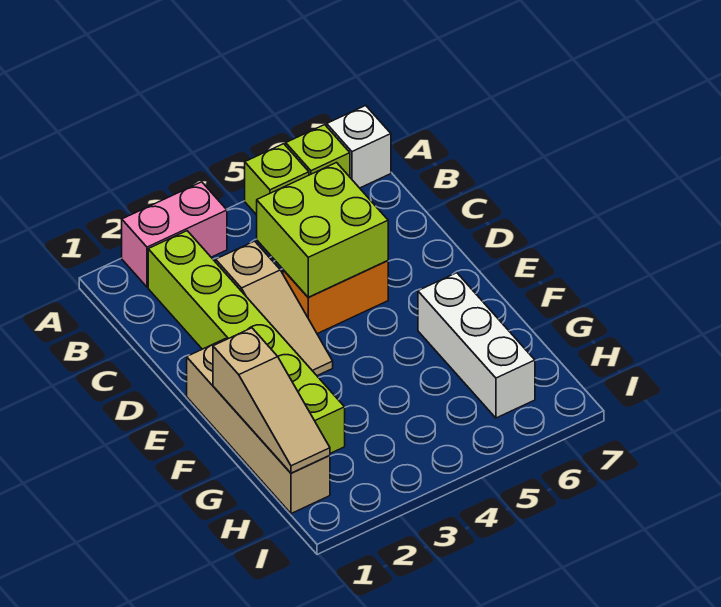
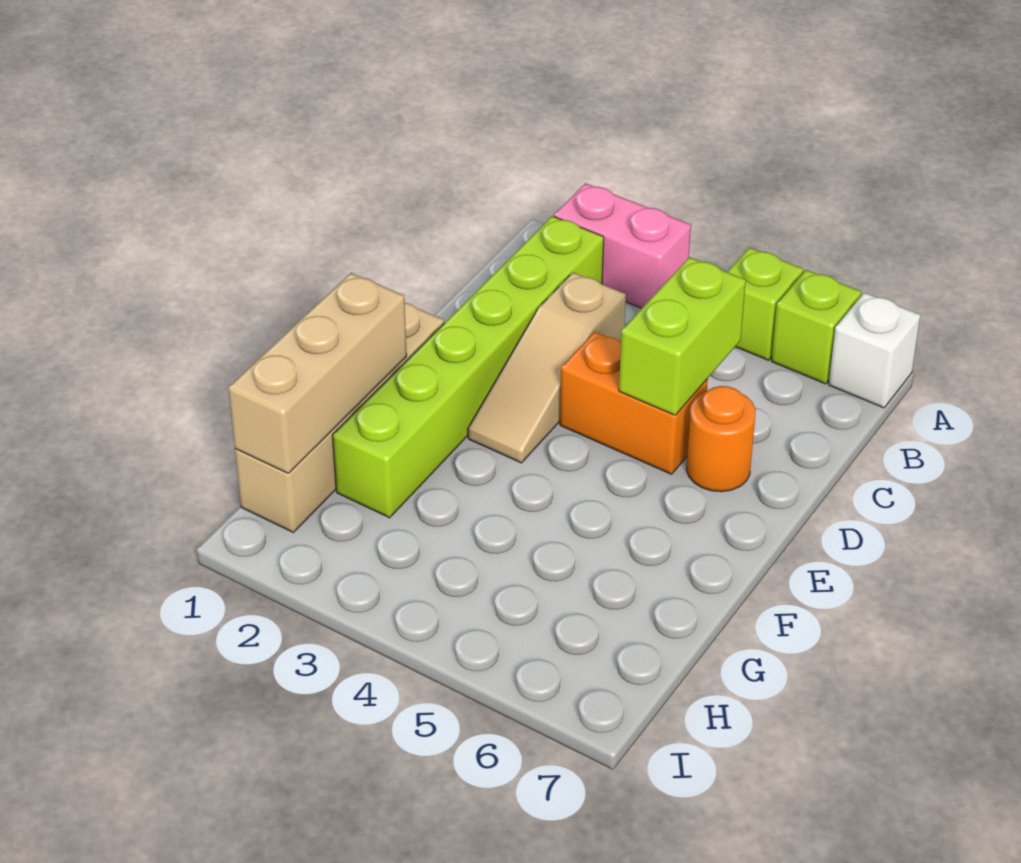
lime brick C4:D5 level 2 -> lime brick C5:D5 level 2
none -> orange round brick D6 level 1
tan slope F1:H1 level 2 top F -> tan brick F1:H1 level 2
white brick F6:H6 level 1 -> none

